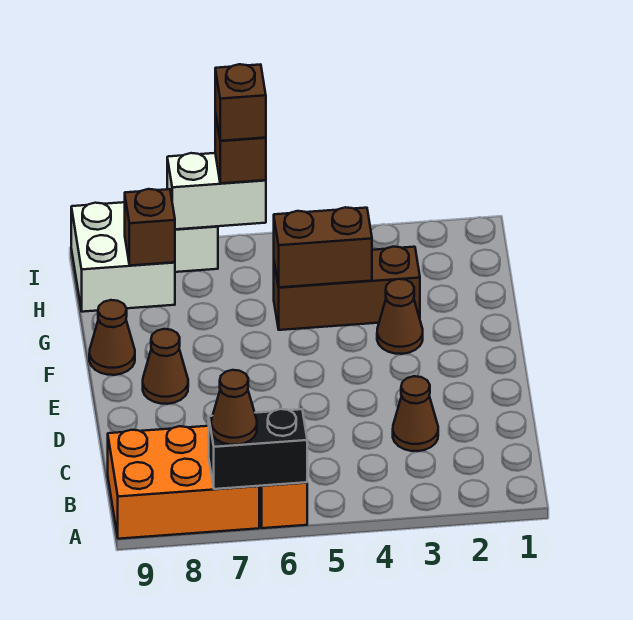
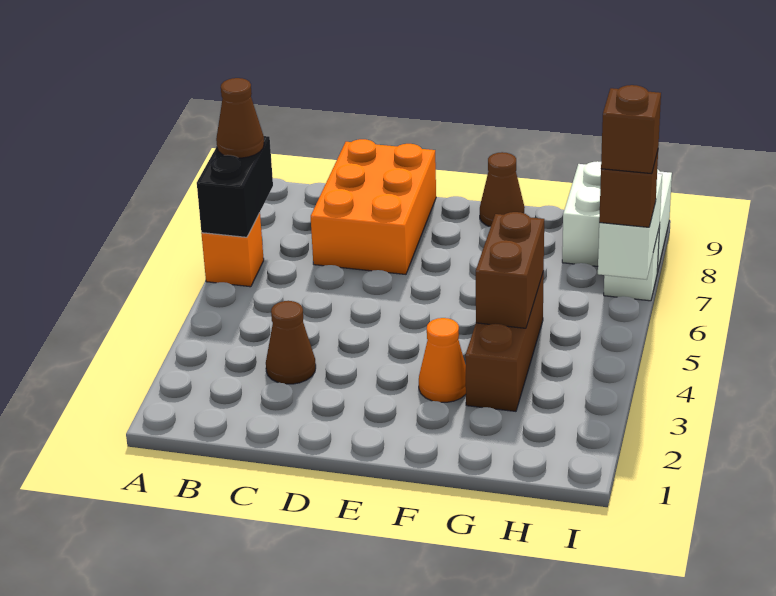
orange brick A7:B9 level 1 -> orange brick C7:D9 level 1
brown cone E8 level 1 -> none
brown cone F3 level 1 -> orange cone F3 level 1
brown brick H8 level 2 -> none

